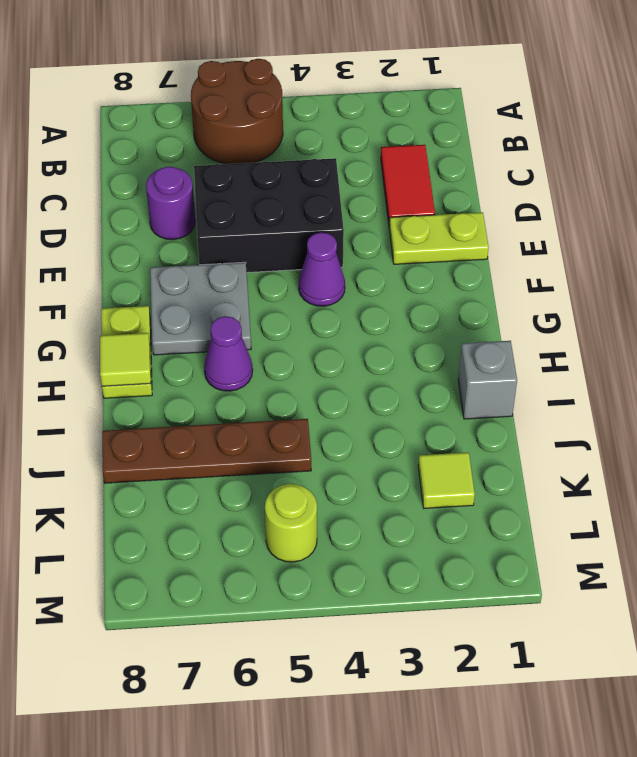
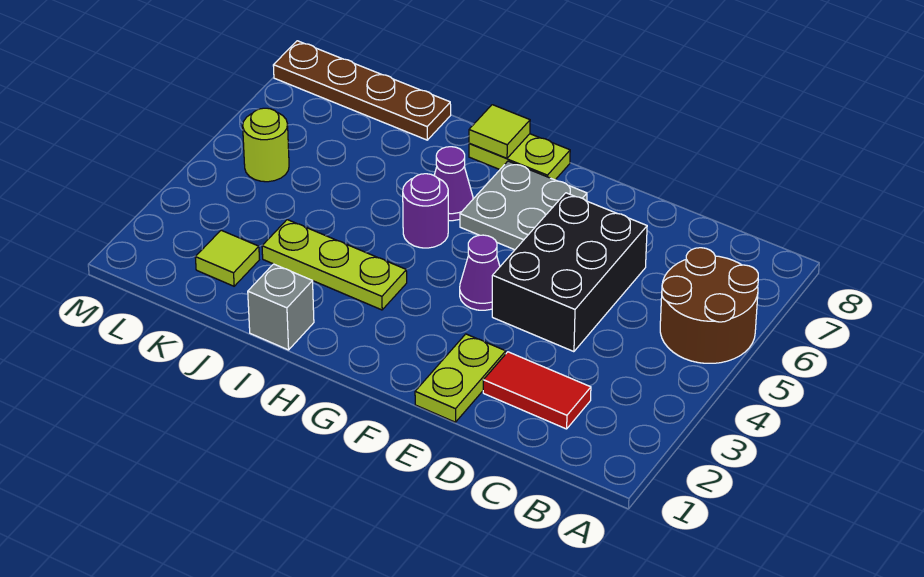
purple round brick D7 level 1 -> purple round brick H5 level 1
none -> lime plate H3:J3 level 1
brown plate J5:J8 level 1 -> brown plate J8:M8 level 1

